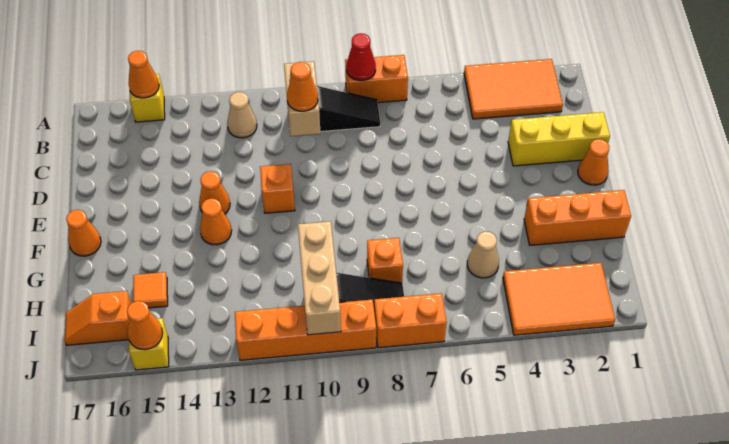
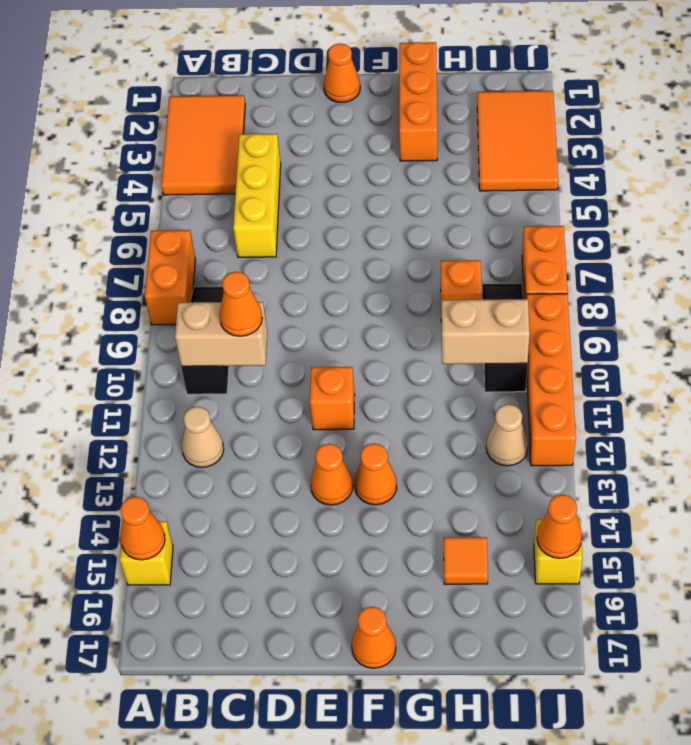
red cone A8 level 2 -> none
yellow brick D1:D3 level 1 -> yellow brick C4:C6 level 1
tan cone H5 level 1 -> tan cone I12 level 1
tan brick H10:J10 level 2 -> tan brick H10:I10 level 2
orange slope I16:I17 level 1 top 16 -> none

